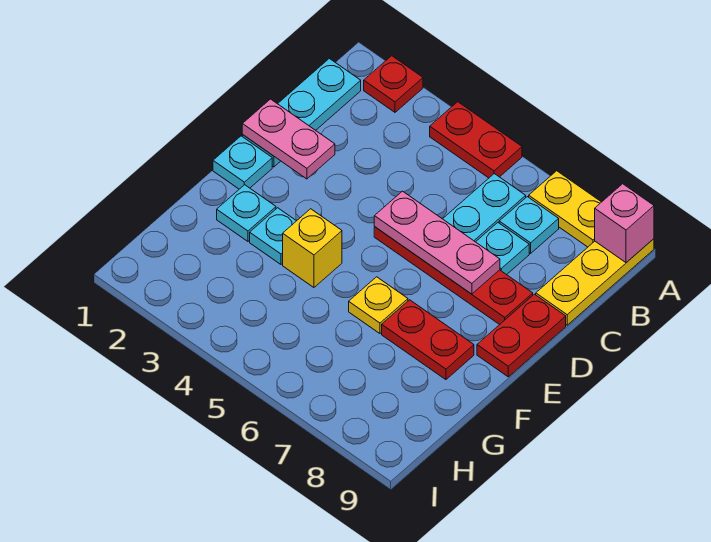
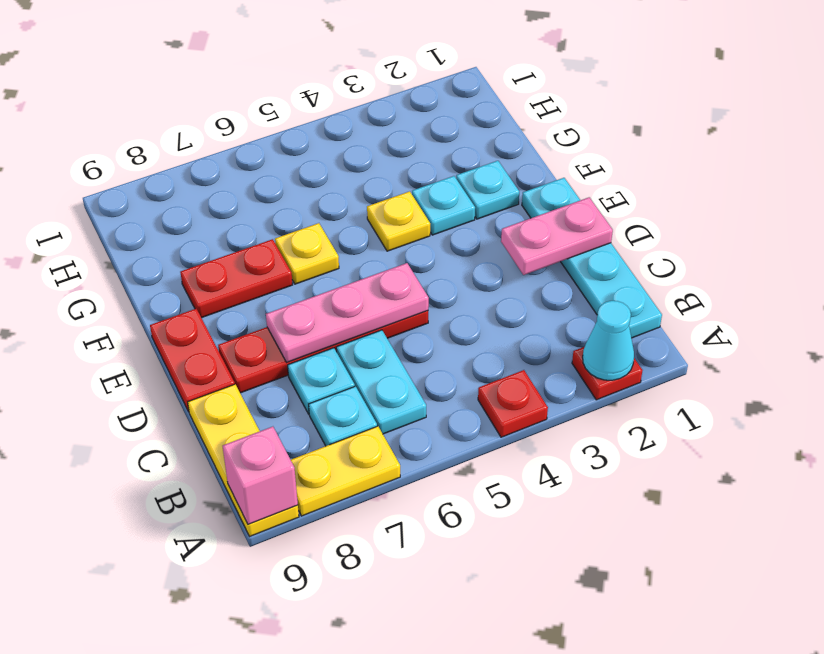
none -> cyan cone A2 level 2
red plate A4:A5 level 1 -> red plate A4 level 1
yellow brick F4 level 1 -> yellow plate F4 level 1

